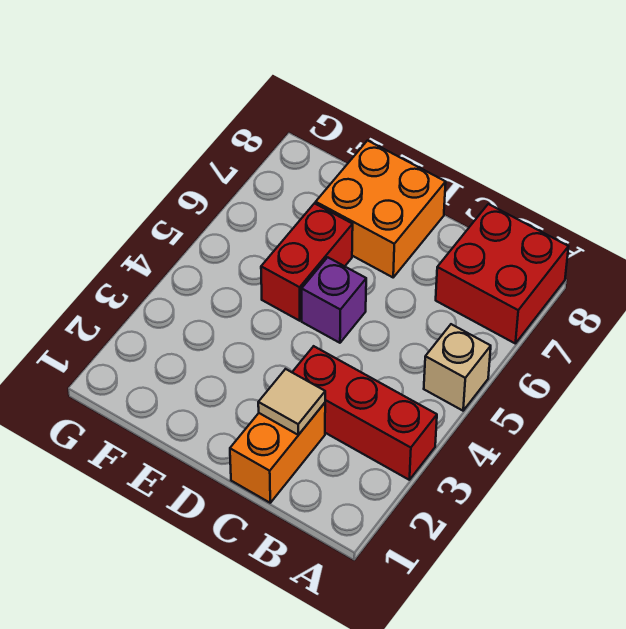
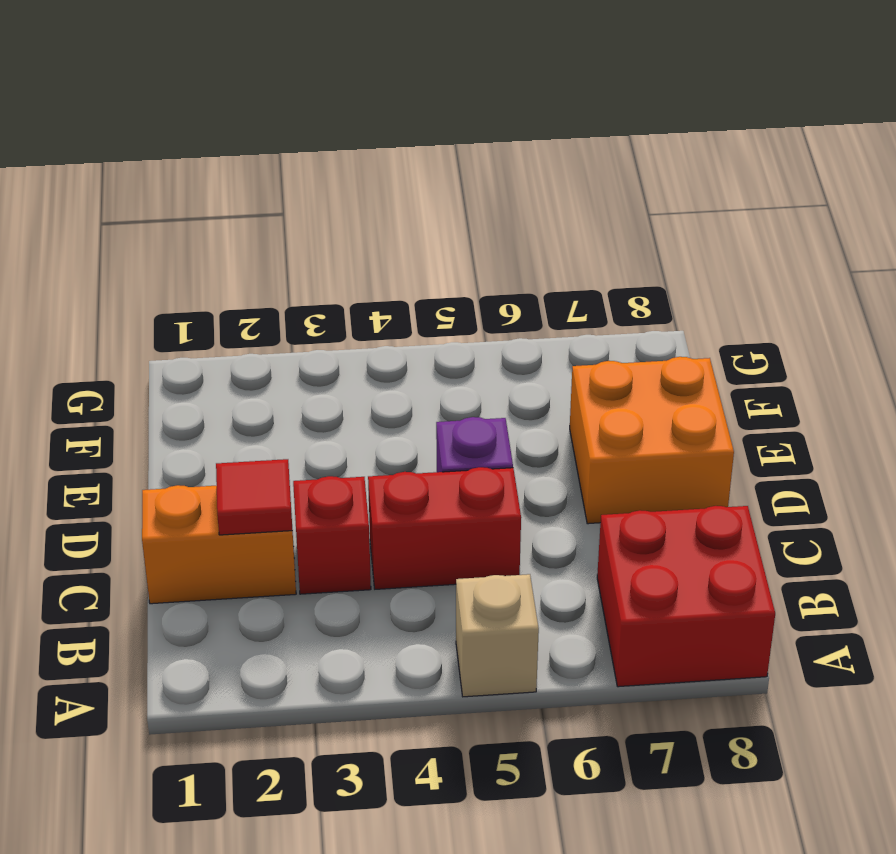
red brick A3:C3 level 1 -> red brick C3 level 1
tan tile C2 level 2 -> red tile C2 level 2
red brick E5:E6 level 1 -> red brick C4:C5 level 1

